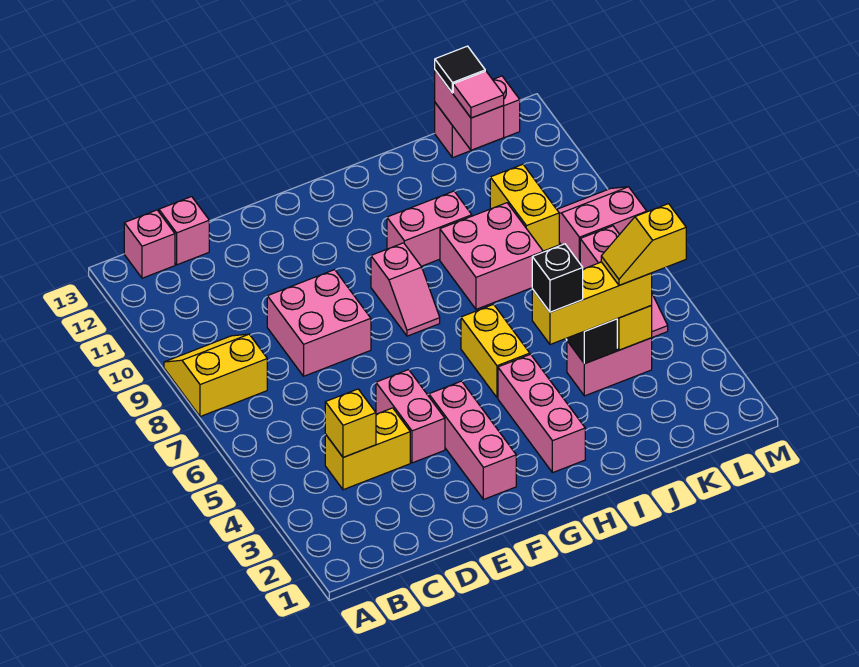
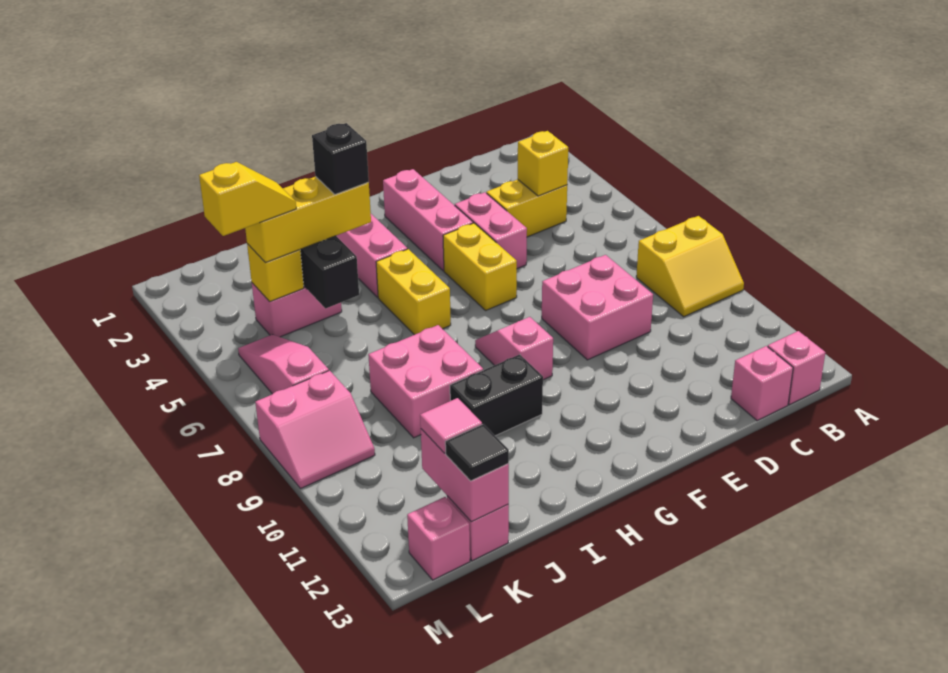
pink brick H10:I10 level 1 -> black brick H10:I10 level 1
yellow brick K9:K10 level 1 -> yellow brick F5:F6 level 1

